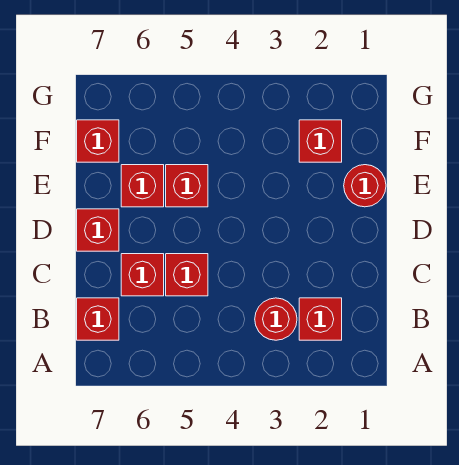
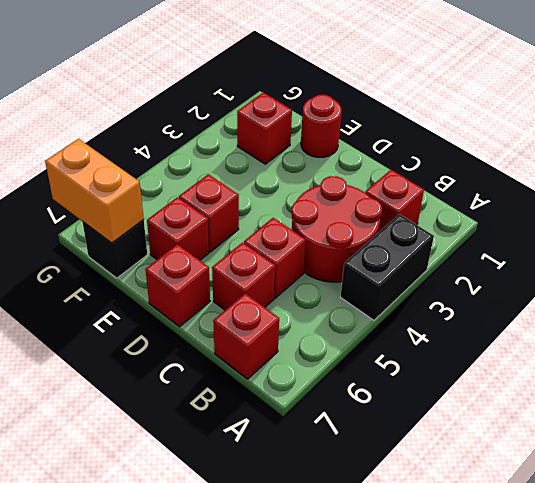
none -> black brick A3:A4 level 1
red round brick B3 level 1 -> red round brick B3:C4 level 1
red brick F7 level 1 -> black brick F7 level 1
none -> orange brick F7:G7 level 2

